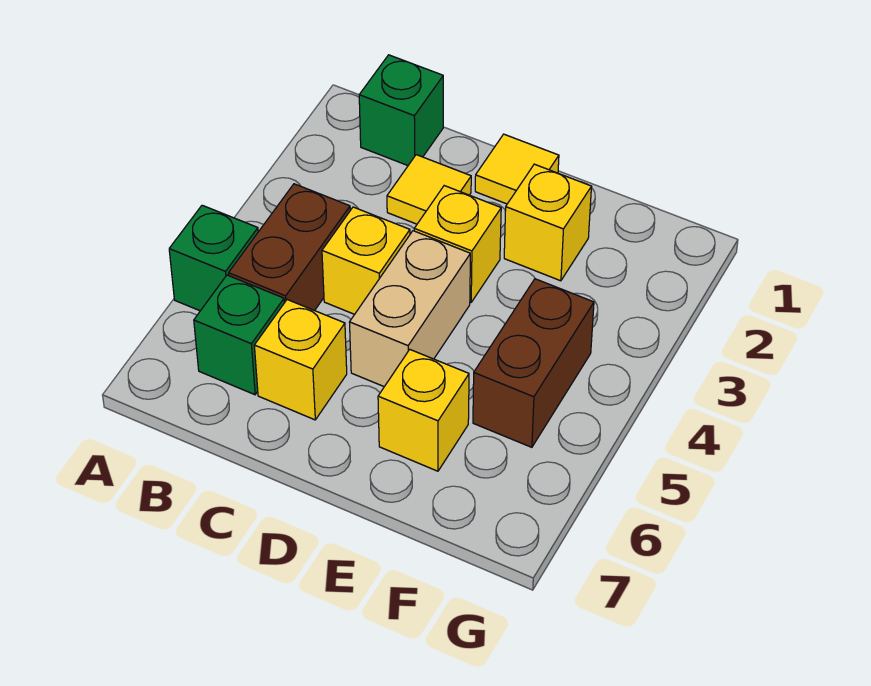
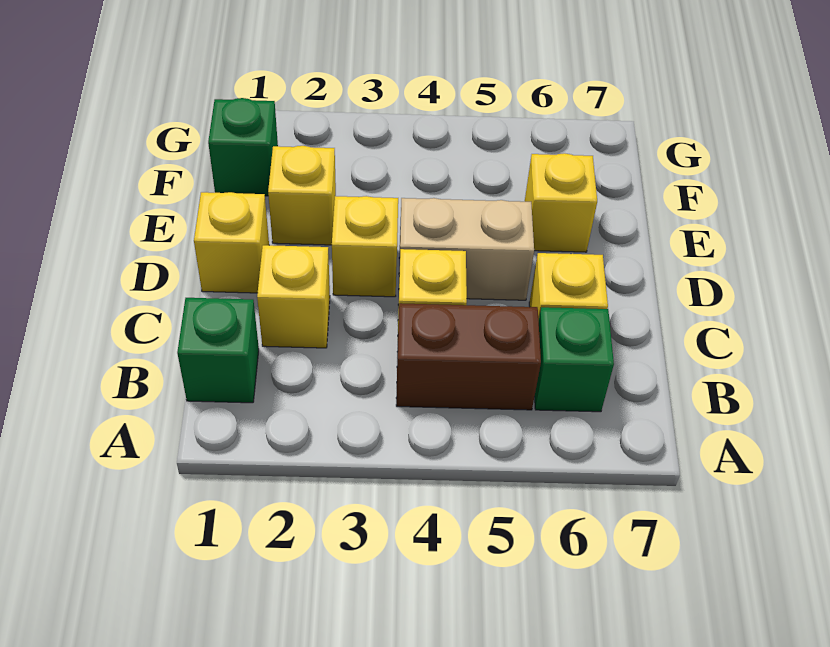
green brick A5 level 1 -> green brick F1 level 1
yellow tile C2 level 1 -> yellow brick C2 level 1
yellow tile D1 level 1 -> yellow brick D1 level 1
brown brick F4:F5 level 1 -> none

